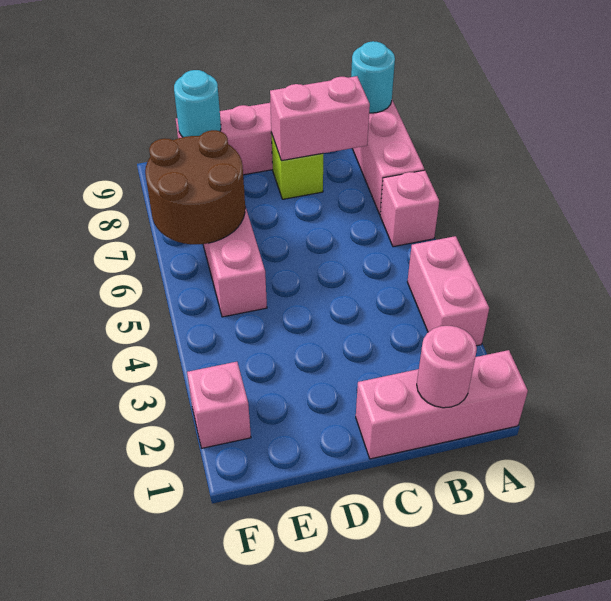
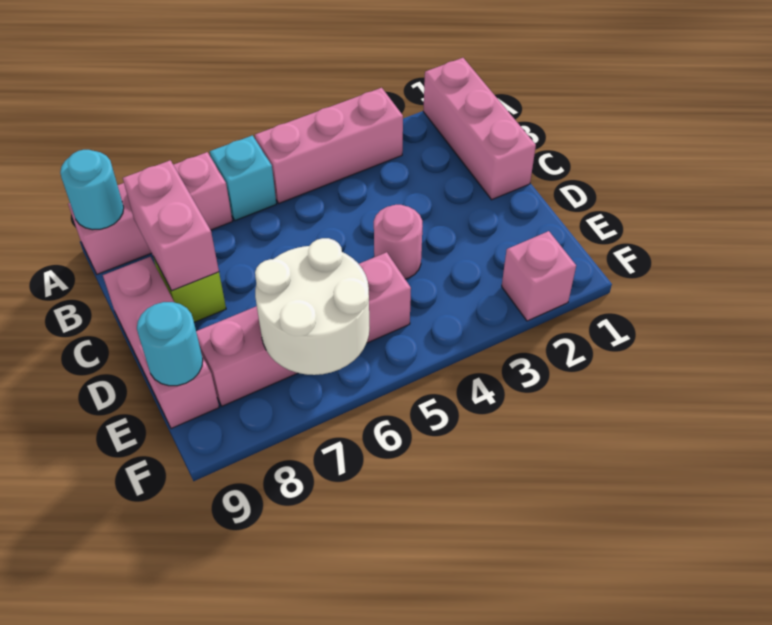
pink brick A3:A4 level 1 -> pink brick A3:A5 level 1
pink brick A6 level 1 -> cyan brick A6 level 1
pink round brick B1 level 2 -> pink round brick D4 level 1
brown round brick E6:F7 level 2 -> white round brick E6:F7 level 2

